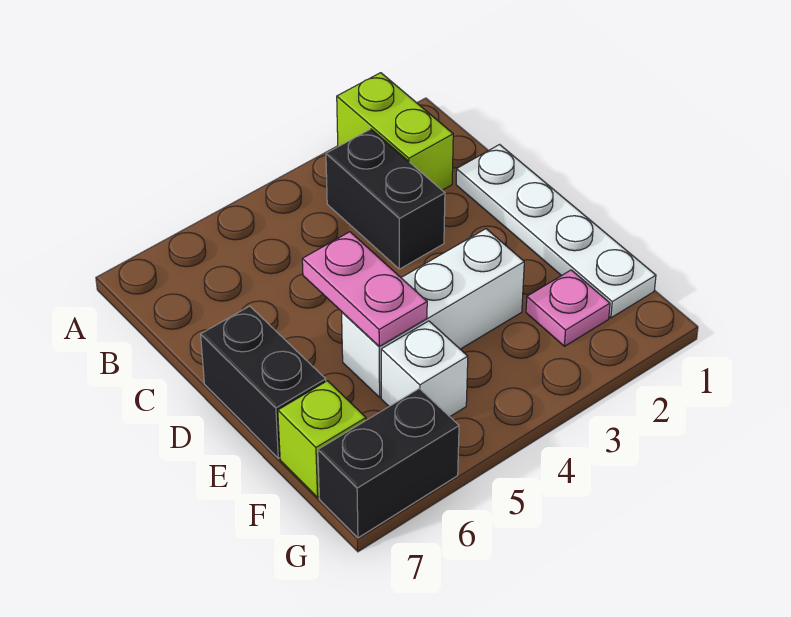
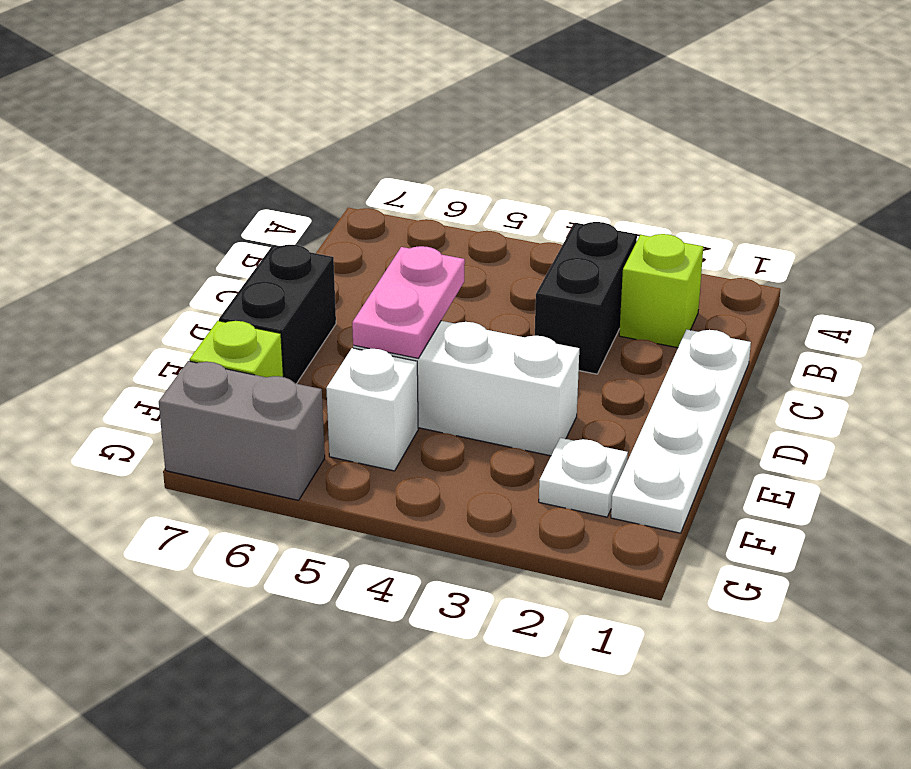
lime brick A2:B2 level 1 -> lime brick B2 level 1
pink plate F2 level 1 -> white plate F2 level 1
black brick G6:G7 level 1 -> grey brick G6:G7 level 1

